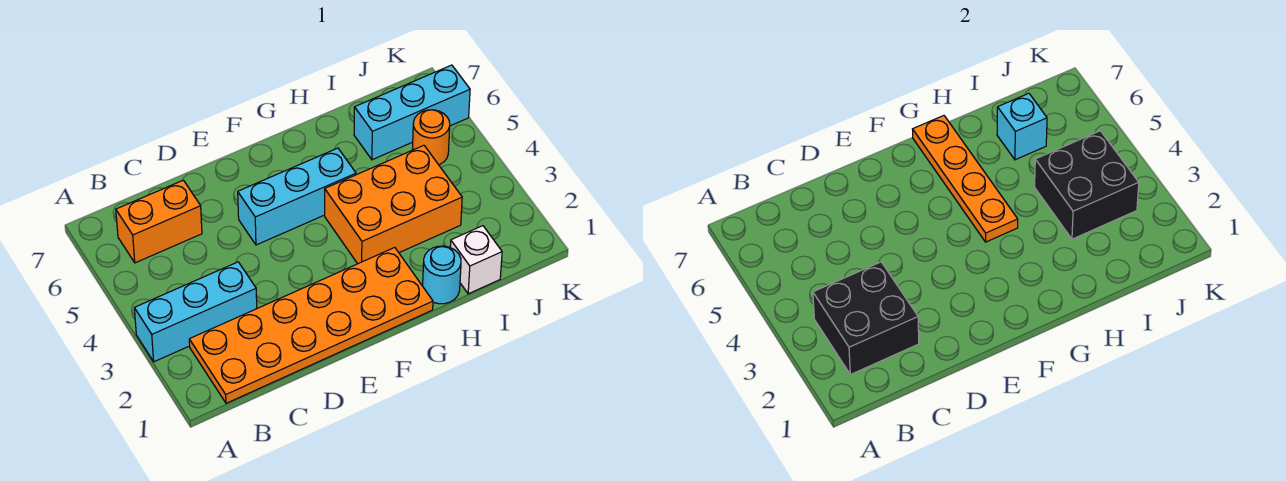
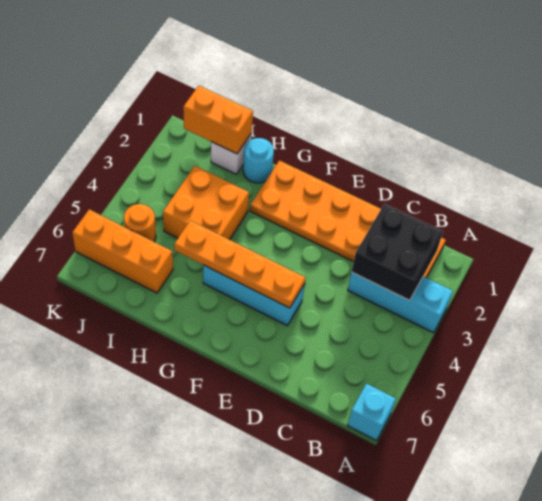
orange brick B6:C6 level 1 -> orange brick I1:J1 level 2
orange brick G3:I4 level 1 -> orange brick H3:I4 level 1
orange plate G4:G7 level 2 -> orange plate E5:H5 level 2
black brick I3:J4 level 2 -> none
cyan brick I6:K6 level 1 -> orange brick I6:K6 level 1
cyan brick I6 level 2 -> cyan brick A7 level 1

